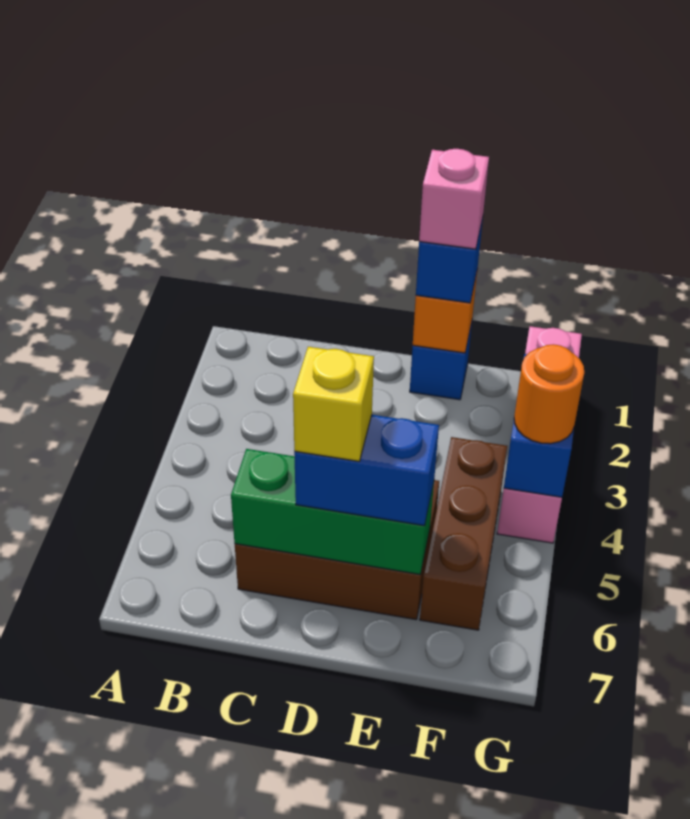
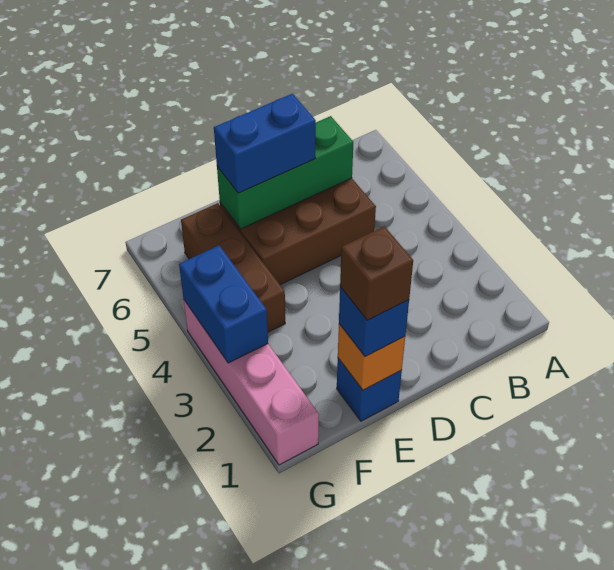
yellow brick D6 level 4 -> none
pink brick E1 level 4 -> brown brick E1 level 4
orange round brick G4 level 3 -> none

